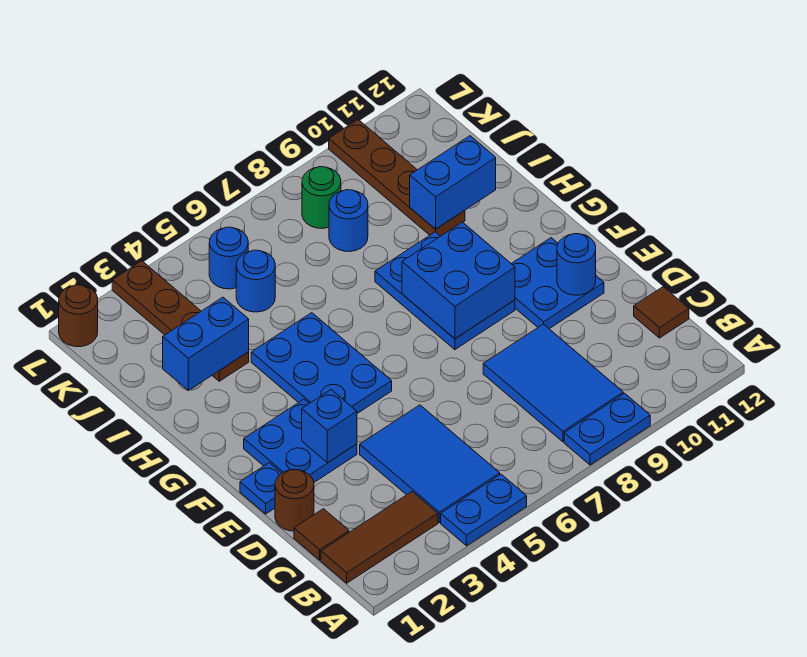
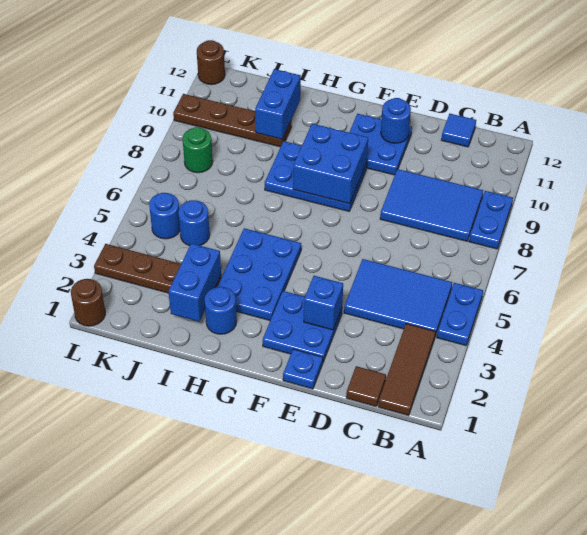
brown tile C12 level 1 -> blue tile C12 level 1
brown round brick D1 level 1 -> brown round brick L12 level 1
blue plate F4:H5 level 1 -> blue plate G3:H5 level 1
blue round brick J8 level 1 -> blue round brick H2 level 1

